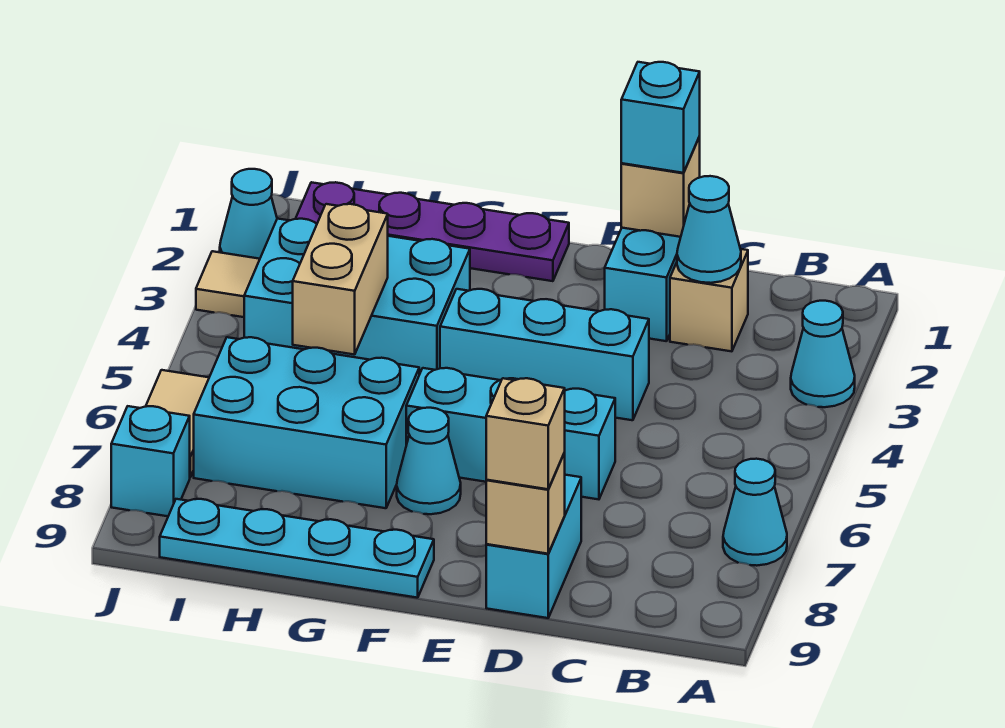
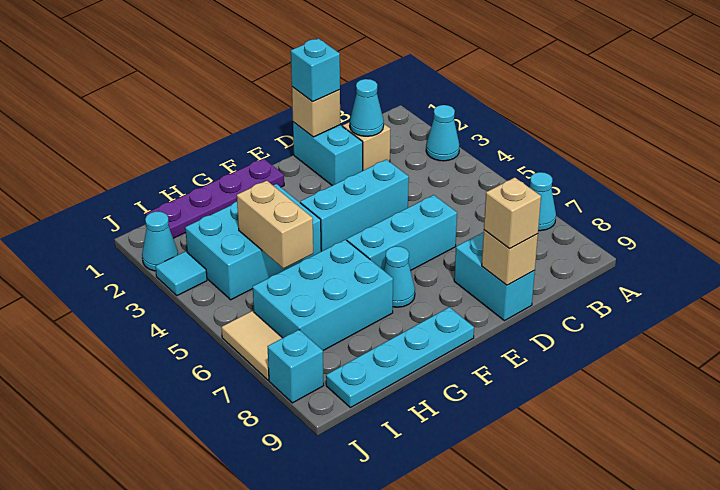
tan tile J3 level 1 -> cyan tile J3 level 1

